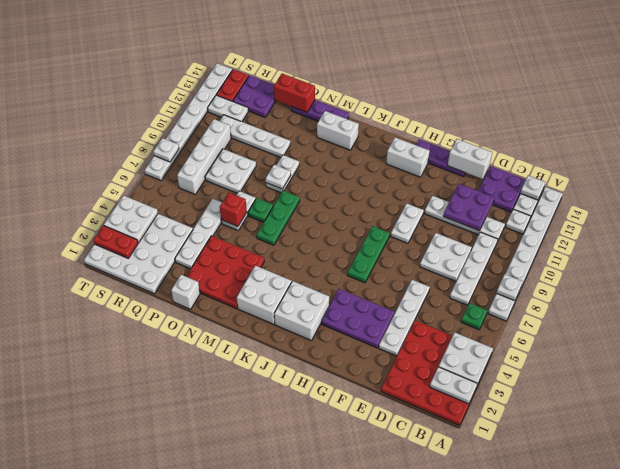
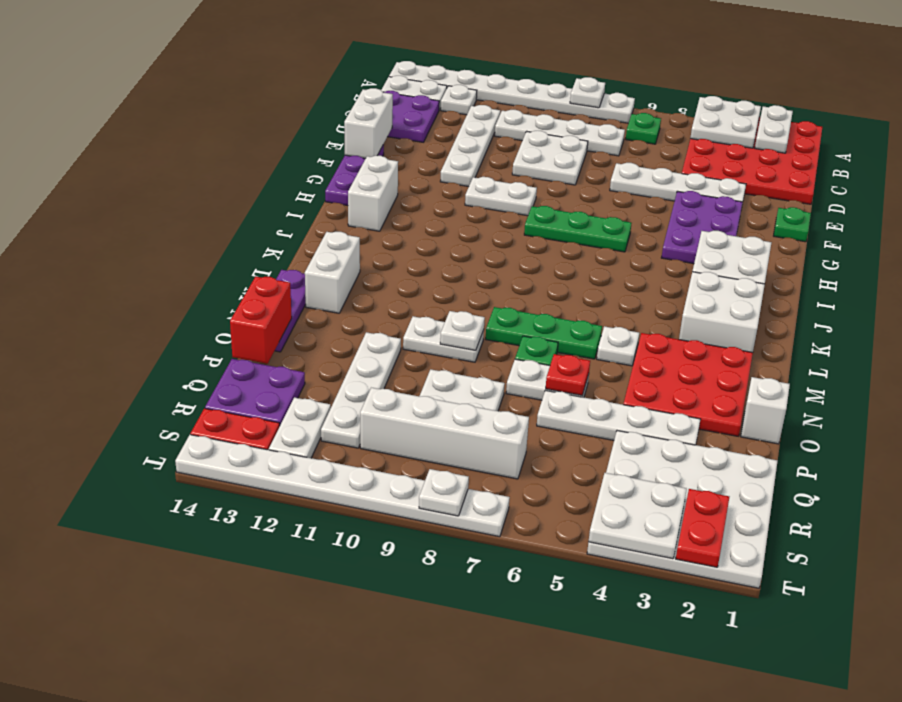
white plate B14 level 2 -> white plate M5 level 1
purple plate D11:E12 level 2 -> none
none -> green plate F1 level 1
red brick O6 level 2 -> red plate O6 level 2

